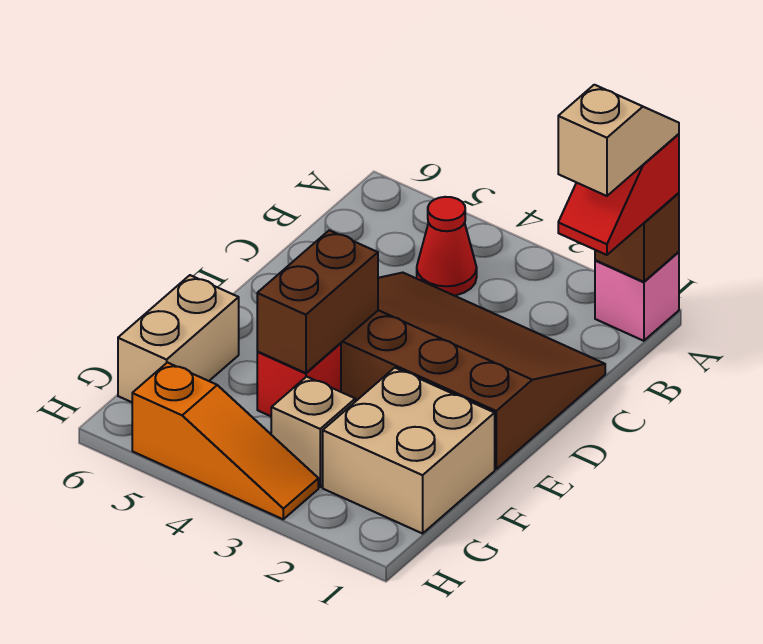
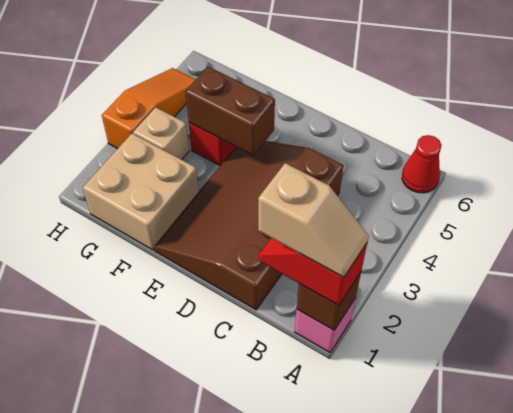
red cone B4 level 1 -> red cone A6 level 1
brown slope C1:E4 level 1 top E -> brown slope C1:E4 level 1 top C
tan brick F6:G6 level 1 -> none
orange slope H3:H5 level 1 top 5 -> orange slope H3:H5 level 1 top 3

